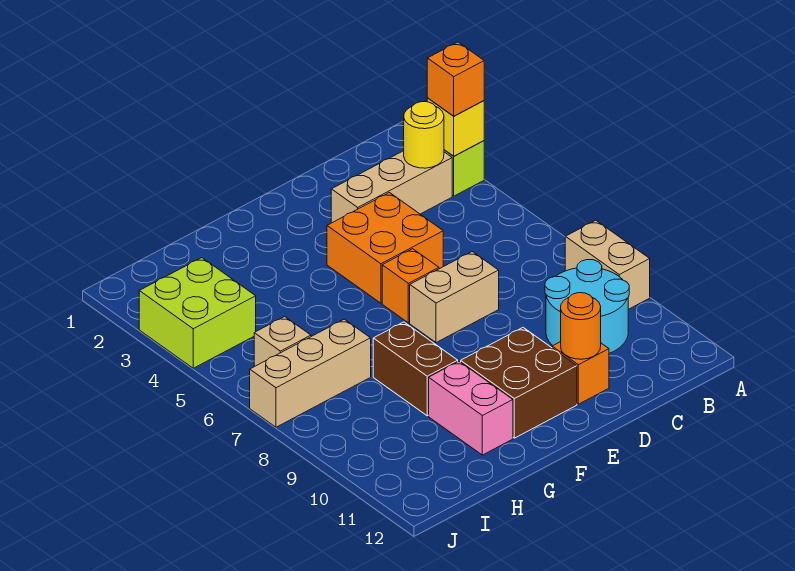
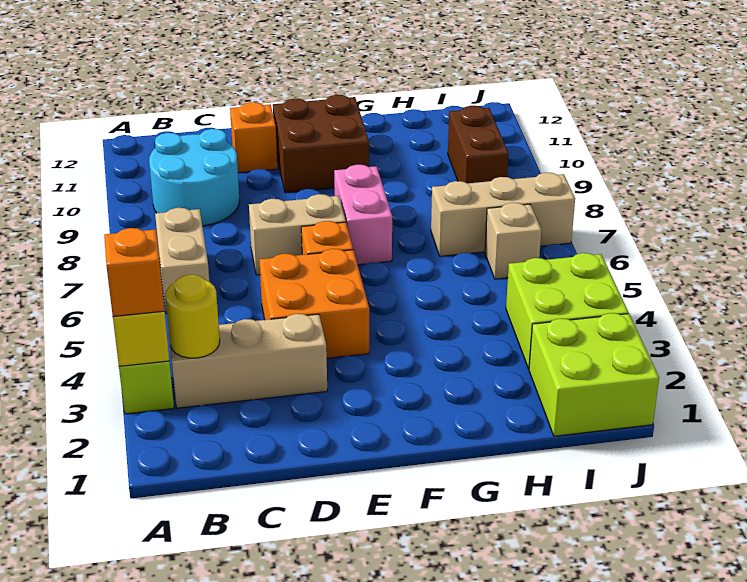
tan brick A8:A9 level 1 -> tan brick B6:B7 level 1
orange round brick D11 level 2 -> none
brown brick G8:G9 level 1 -> brown brick I9:I10 level 1
pink brick G10:G11 level 1 -> pink brick F7:F8 level 1
none -> lime brick I1:J2 level 1

